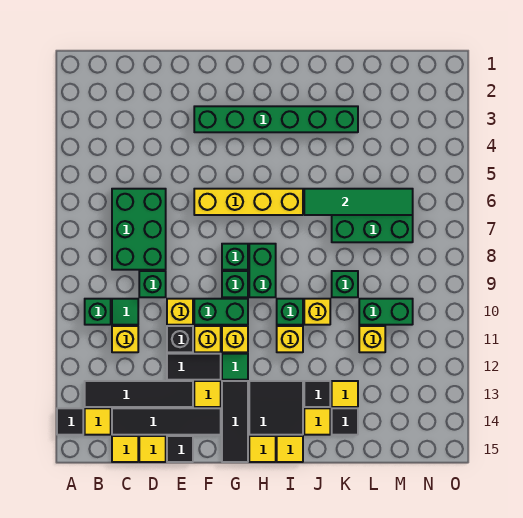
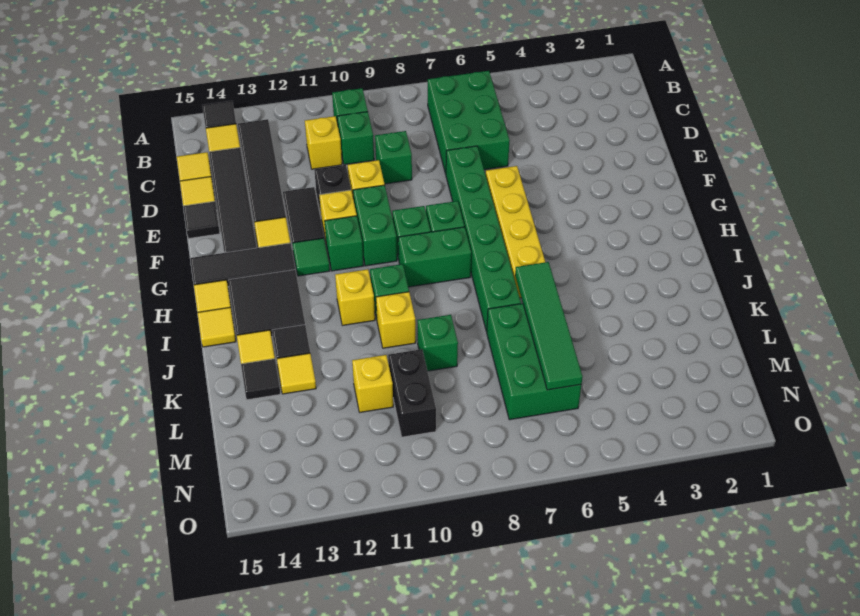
green brick C6:D8 level 1 -> green brick B6:D7 level 1
green tile C10 level 1 -> green brick C10 level 1
green brick F3:K3 level 1 -> green brick E7:J7 level 1
yellow brick G11 level 1 -> green brick G11 level 1
green brick L10:M10 level 1 -> black brick L10:M10 level 1

